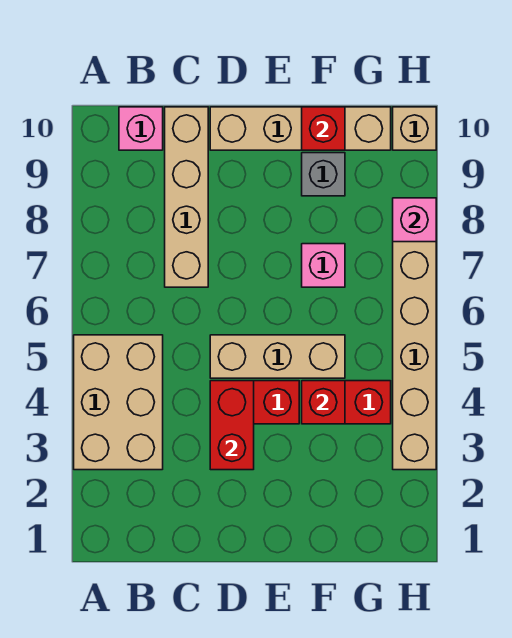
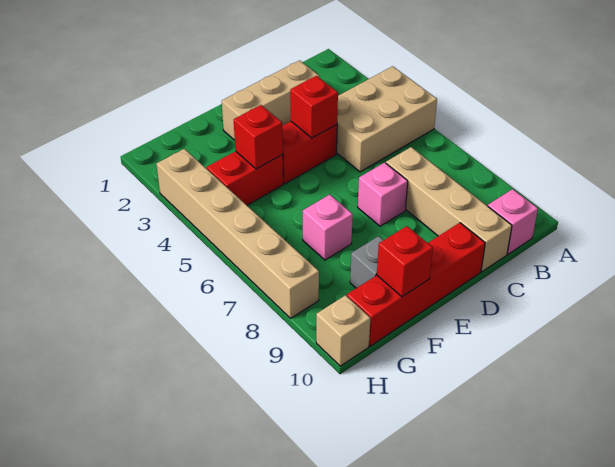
tan brick A3:B5 level 1 -> tan brick A4:C5 level 1
red brick D3:D4 level 2 -> red brick D4 level 2
tan brick D5:F5 level 1 -> tan brick C2:E2 level 1
tan brick D10:G10 level 1 -> red brick D10:G10 level 1
pink brick H8 level 2 -> pink brick D7 level 1

